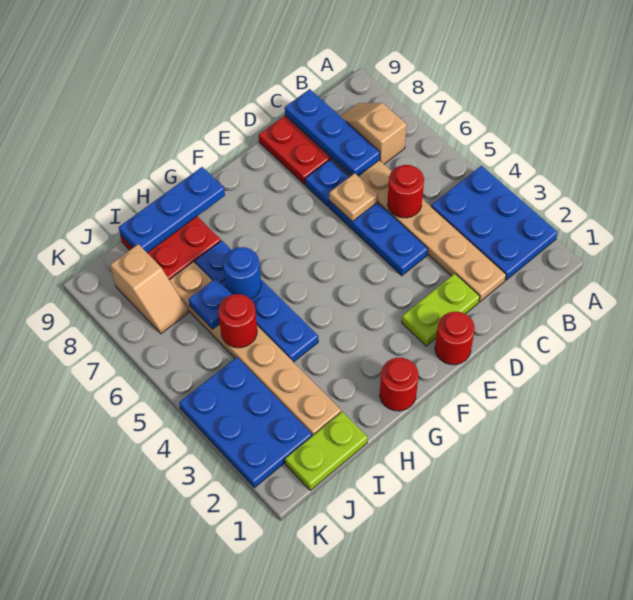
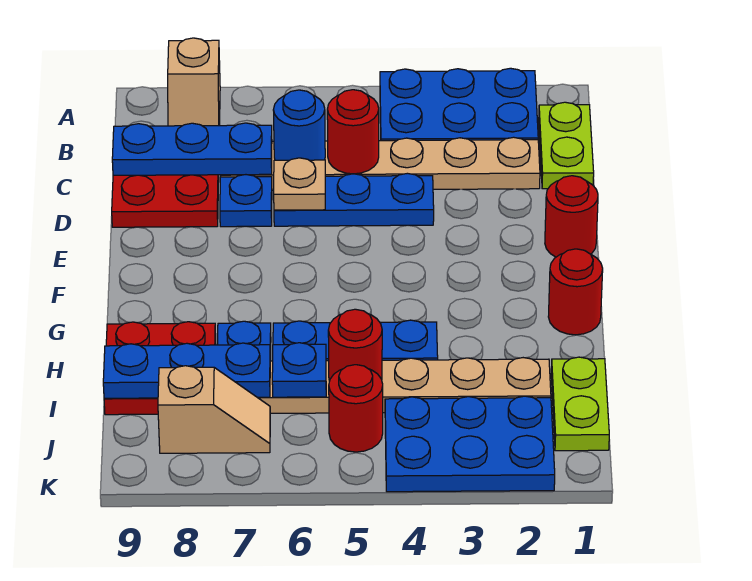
tan slope B7:B8 level 1 top 7 -> tan slope A8:B8 level 1 top A
lime plate D2:E2 level 1 -> lime plate B1:C1 level 1
blue plate G9:I9 level 2 -> blue plate I7:I9 level 2
blue round brick H6 level 2 -> blue round brick C6 level 2
none -> red round brick J5 level 1

